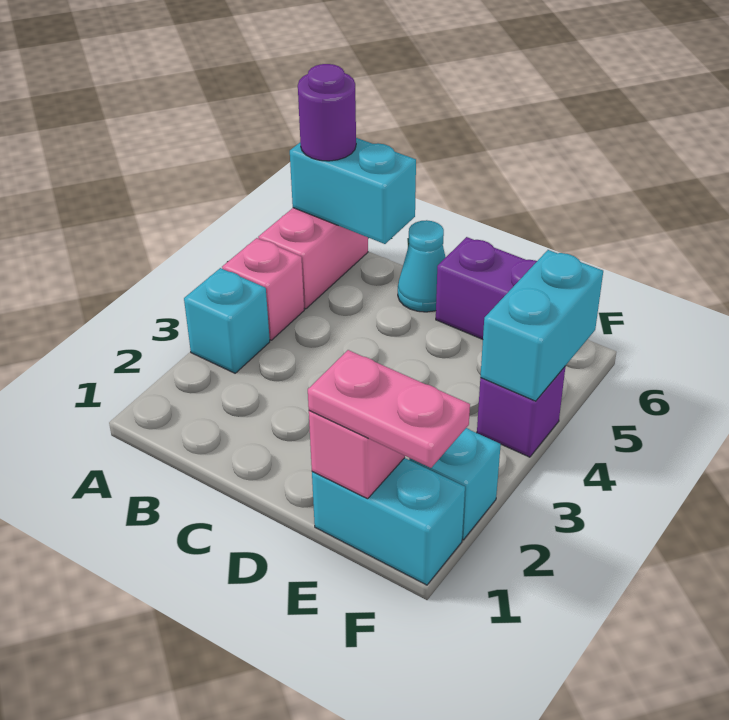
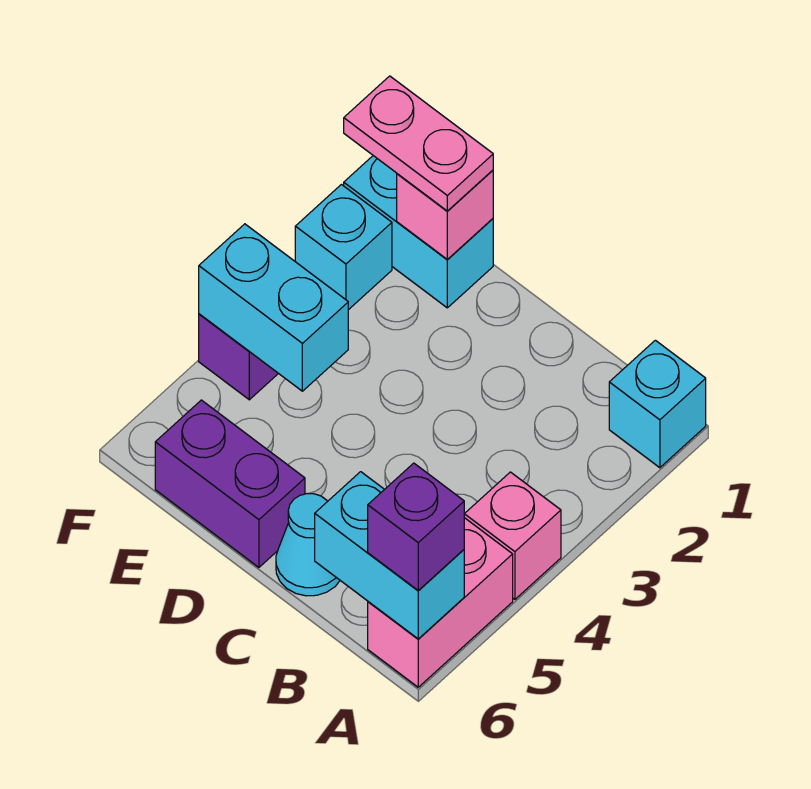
cyan brick A3 level 1 -> cyan brick A1 level 1
purple round brick A6 level 3 -> purple brick A6 level 3
cyan brick F4:F5 level 2 -> cyan brick E4:F4 level 2

